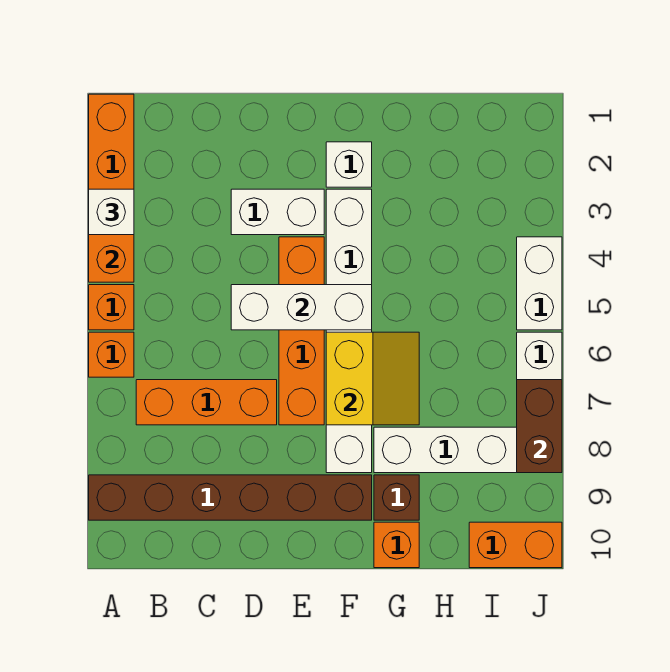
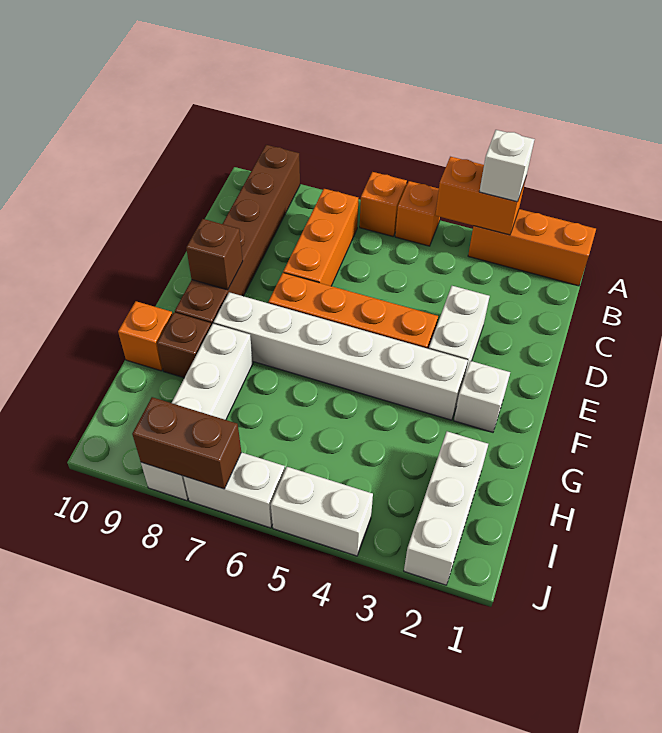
white brick D5:F5 level 2 -> white brick H2:J2 level 1
none -> brown brick E9 level 2
yellow slope F6:G7 level 2 top F -> none
orange brick I10:J10 level 1 -> none

